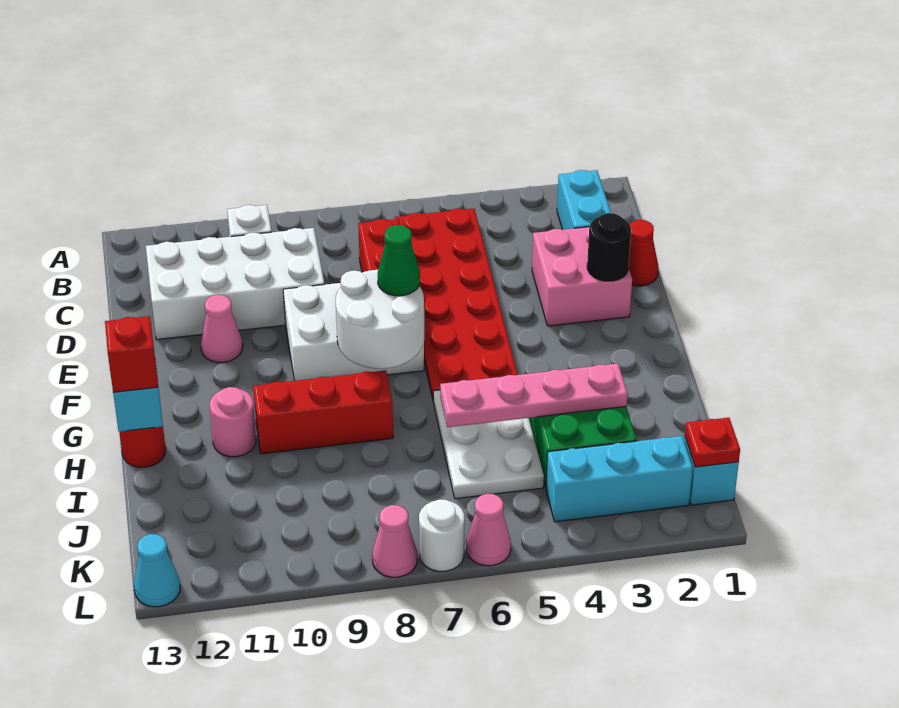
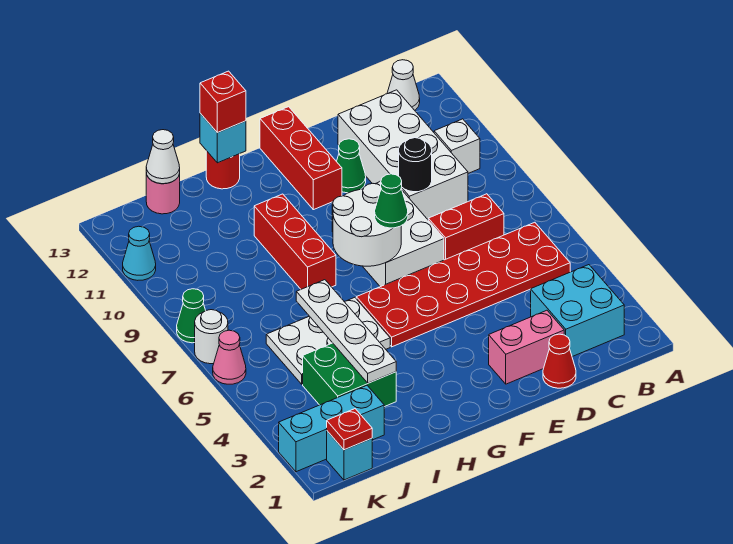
cyan brick B2:C2 level 1 -> cyan brick B2:C3 level 1
none -> white cone B13 level 1
pink brick D2:E3 level 1 -> pink brick D2:E2 level 1
black round brick E2 level 2 -> black round brick D9 level 2
pink cone E11 level 1 -> green cone E11 level 1
none -> red brick F11:F13 level 1
pink round brick H11 level 1 -> pink round brick J13 level 1
pink plate I3:I6 level 2 -> white plate I3:I6 level 2
none -> white cone J13 level 2
cyan brick K2:K4 level 1 -> cyan brick J2:L2 level 1
pink cone L8 level 1 -> green cone L8 level 1
cyan cone L13 level 1 -> cyan cone L11 level 1

